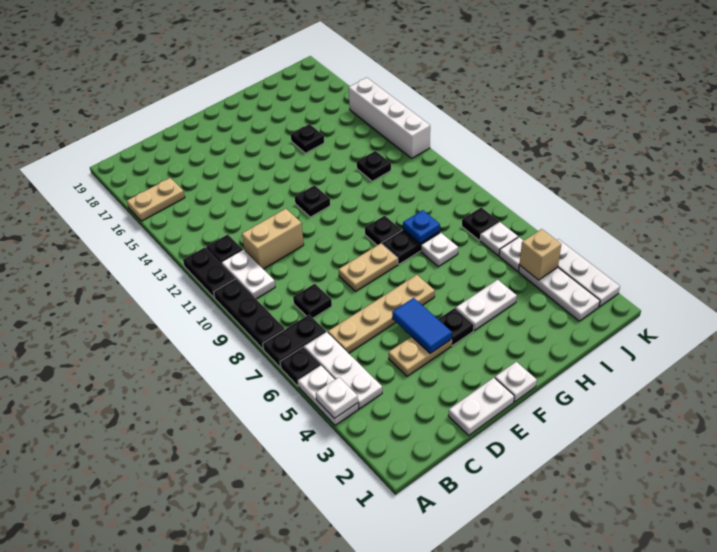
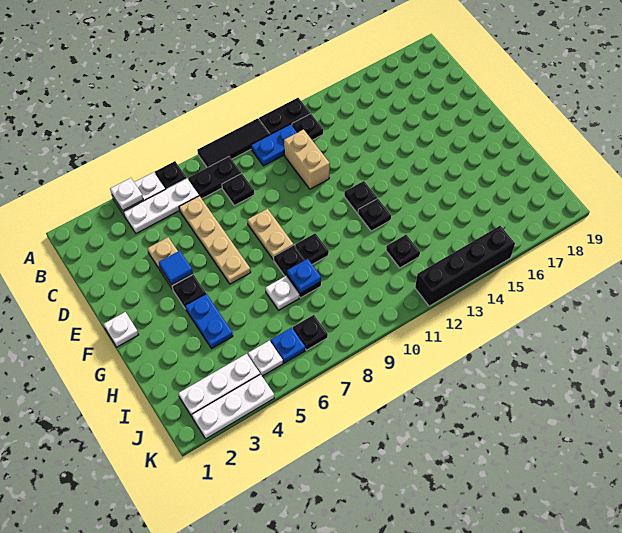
black plate A7:B7 level 1 -> black plate B7:B8 level 1
black plate A8:A10 level 1 -> black tile A8:A10 level 1
tan plate A16:B16 level 1 -> none
white plate B10:B11 level 1 -> blue plate B10:B11 level 1
white plate D1:E1 level 1 -> none
blue tile E4:E5 level 2 -> blue tile E4 level 2
white plate G4:H4 level 1 -> blue plate G4:H4 level 1
black plate H15 level 1 -> black plate G12 level 1
tan brick J4 level 2 -> none
white plate J6 level 1 -> blue plate J6 level 1
white brick K12:K15 level 1 -> black brick K12:K15 level 1

